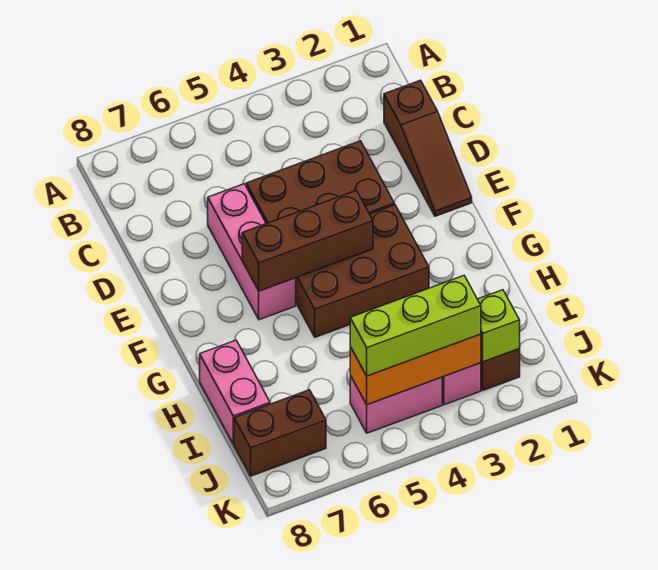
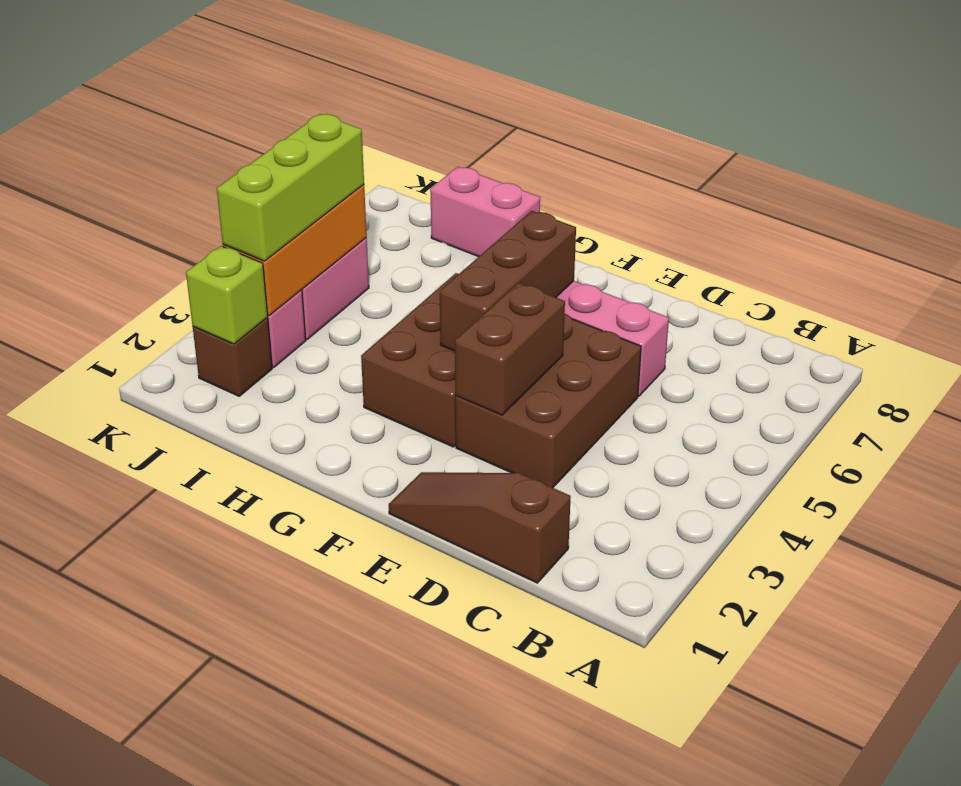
brown brick J7:J8 level 1 -> brown brick E3:E4 level 2

